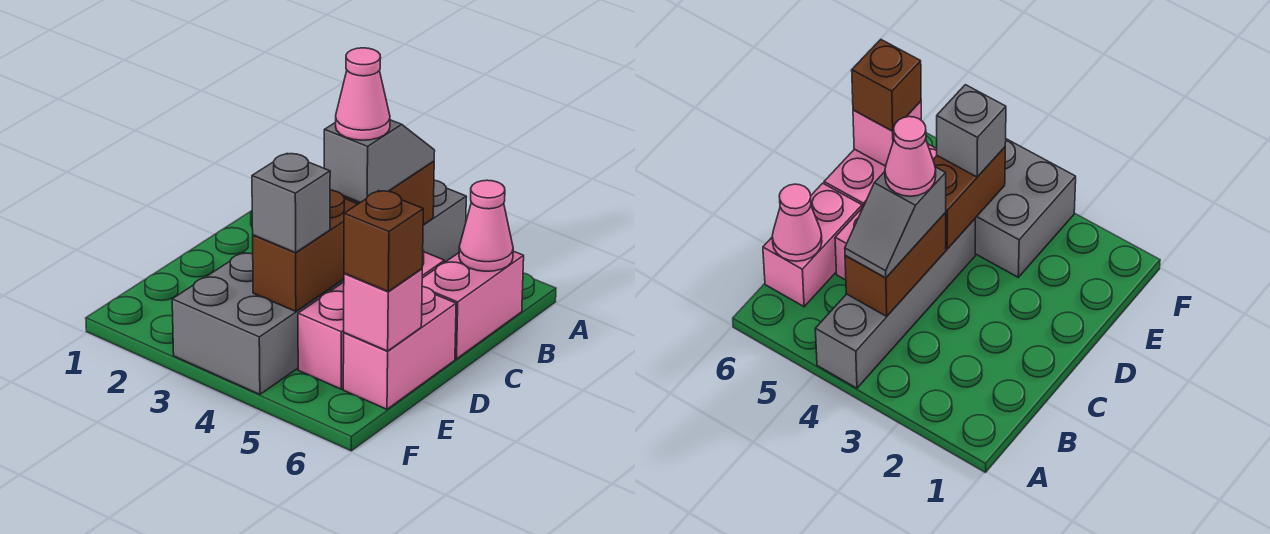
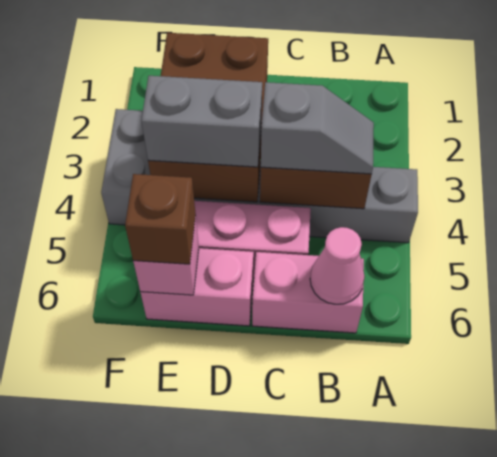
pink cone C4 level 4 -> none
brown brick D4:E4 level 2 -> brown brick D2:E4 level 2
grey brick E4 level 3 -> grey brick D4:E4 level 3

